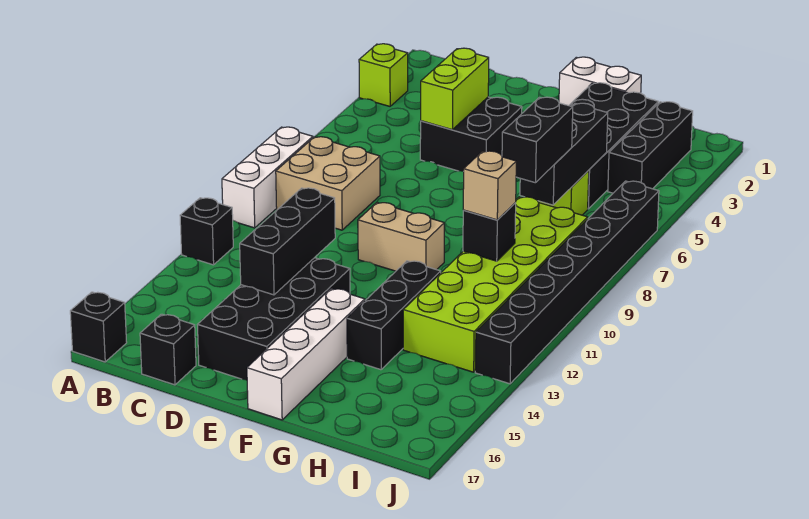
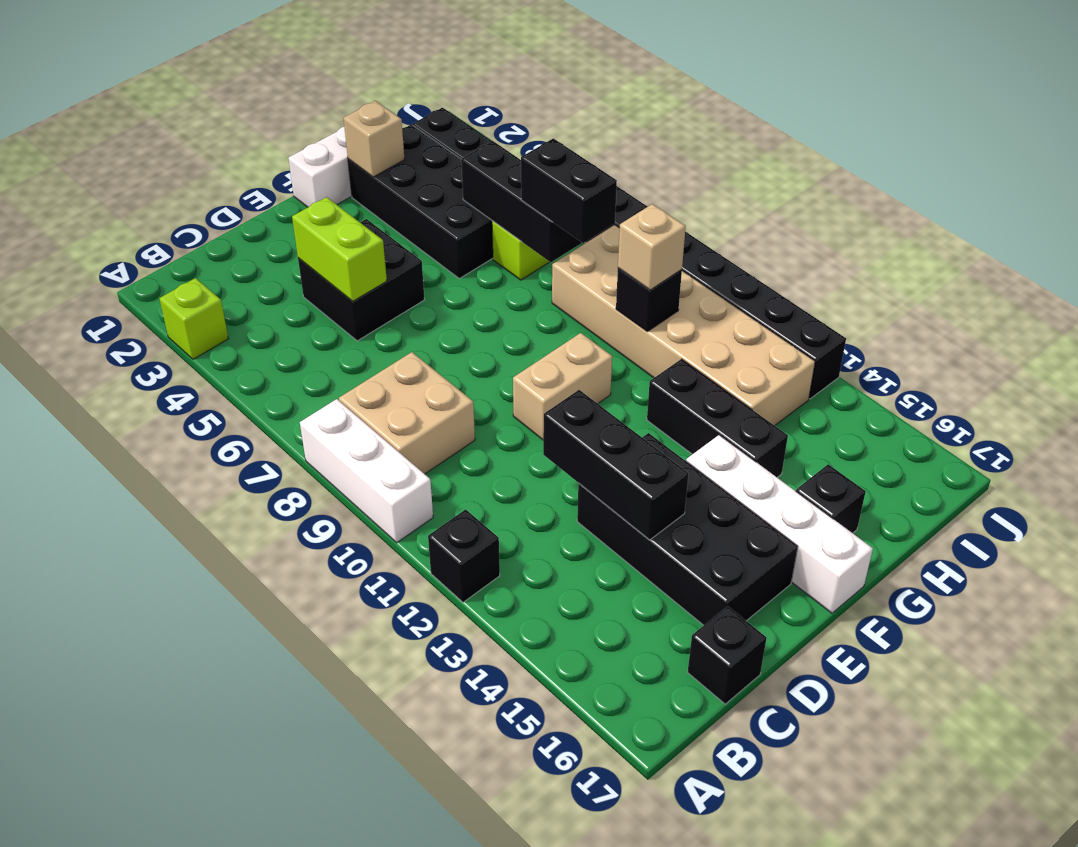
black brick A17 level 1 -> black brick G16 level 1
none -> tan brick G2 level 2
lime brick H8:I13 level 1 -> tan brick H8:I13 level 1

